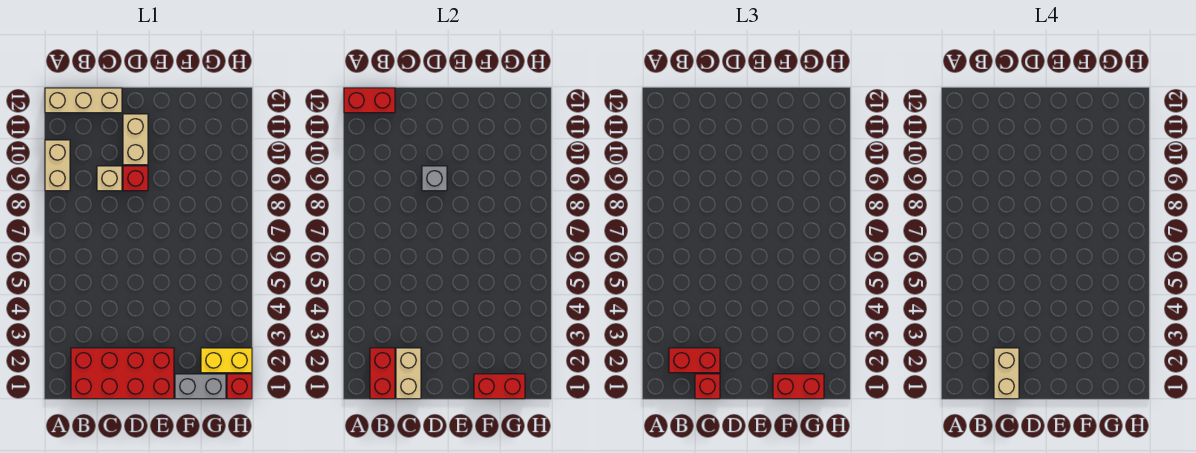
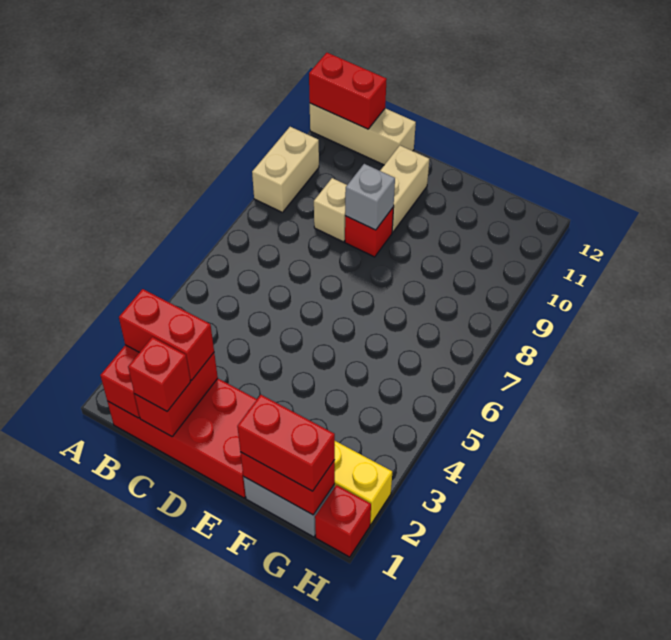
tan brick C1:C2 level 2 -> red brick C1:C2 level 2
tan brick C1:C2 level 4 -> none

